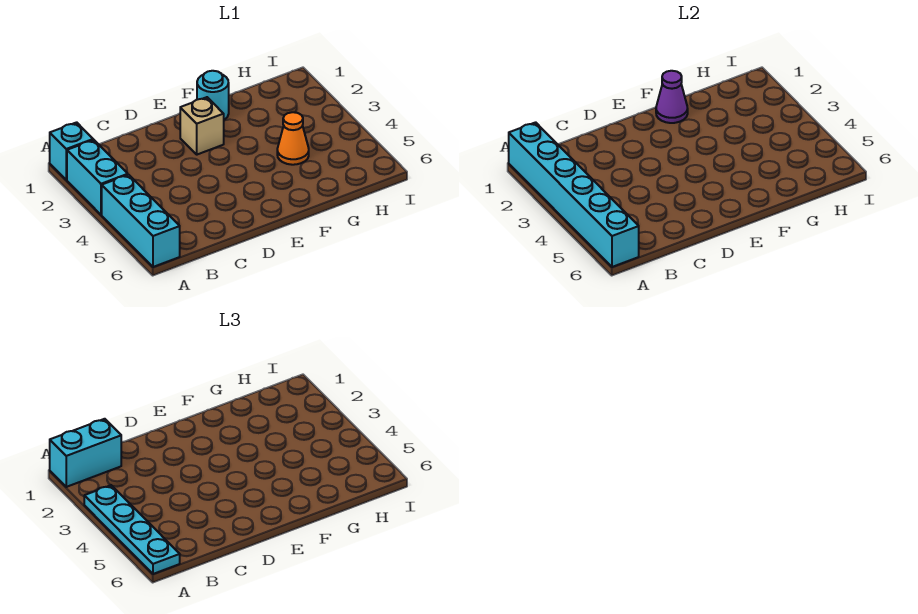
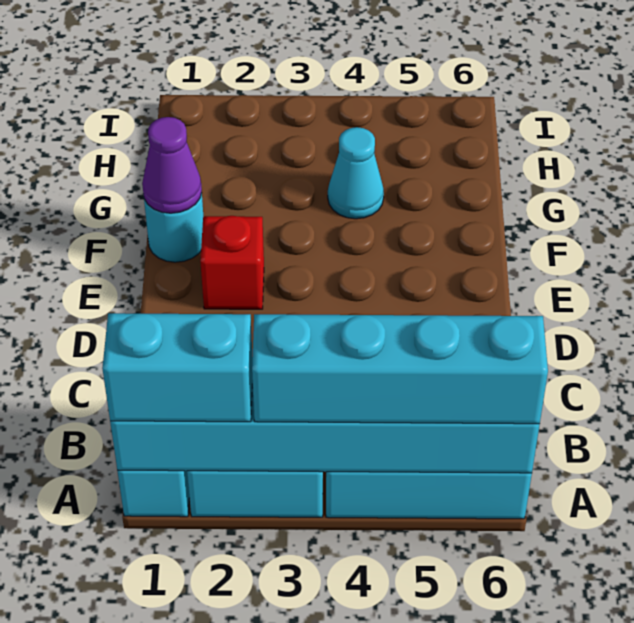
cyan brick A1:B1 level 3 -> cyan brick A1:A2 level 3
cyan plate A3:A6 level 3 -> cyan brick A3:A6 level 3
tan brick E2 level 1 -> red brick E2 level 1
orange cone G4 level 1 -> cyan cone G4 level 1

